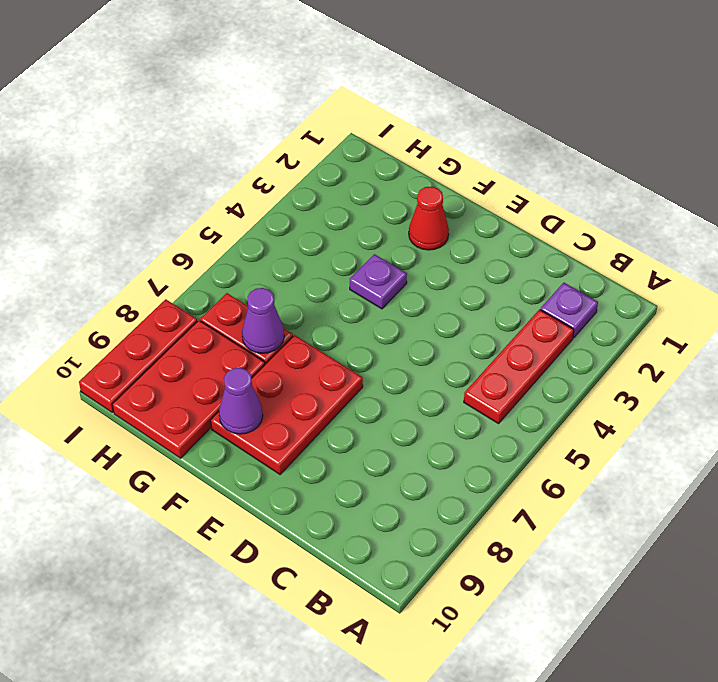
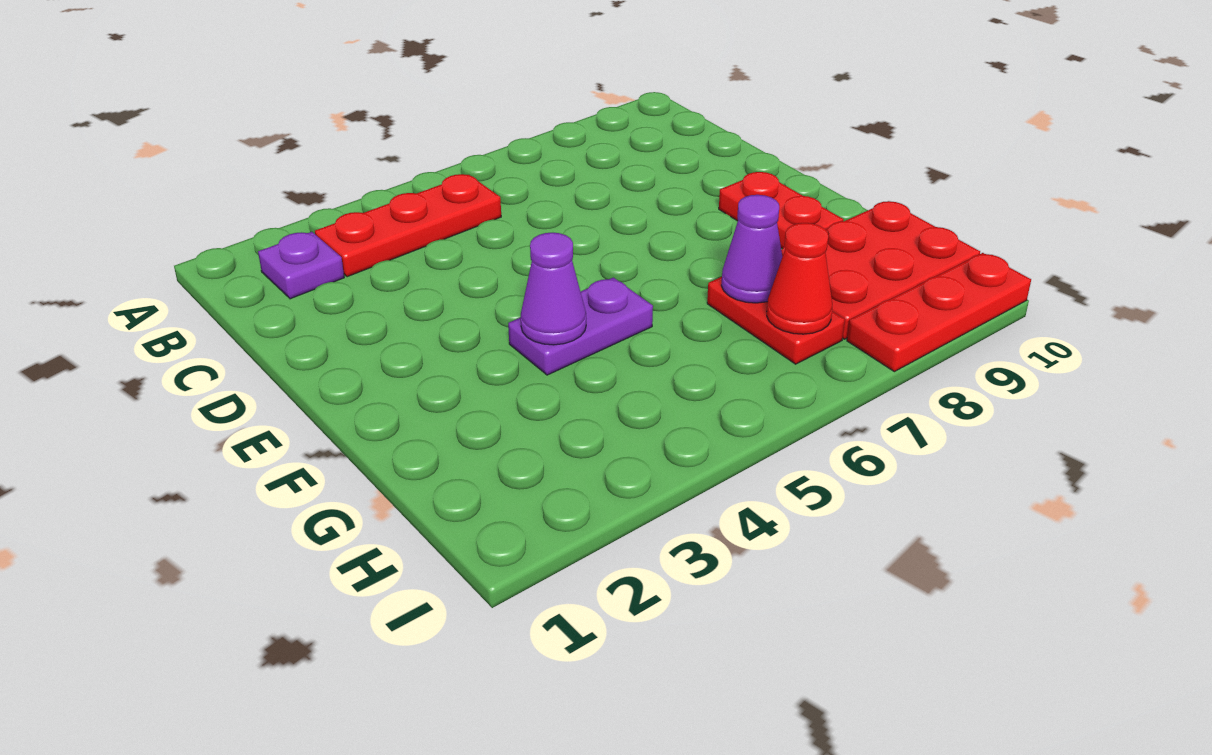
red plate E7:F9 level 1 -> red plate E9:F9 level 1
red cone F2 level 1 -> red cone H7 level 2
purple plate F4 level 1 -> purple plate F4:F5 level 1
purple cone F9 level 2 -> purple cone F4 level 2

